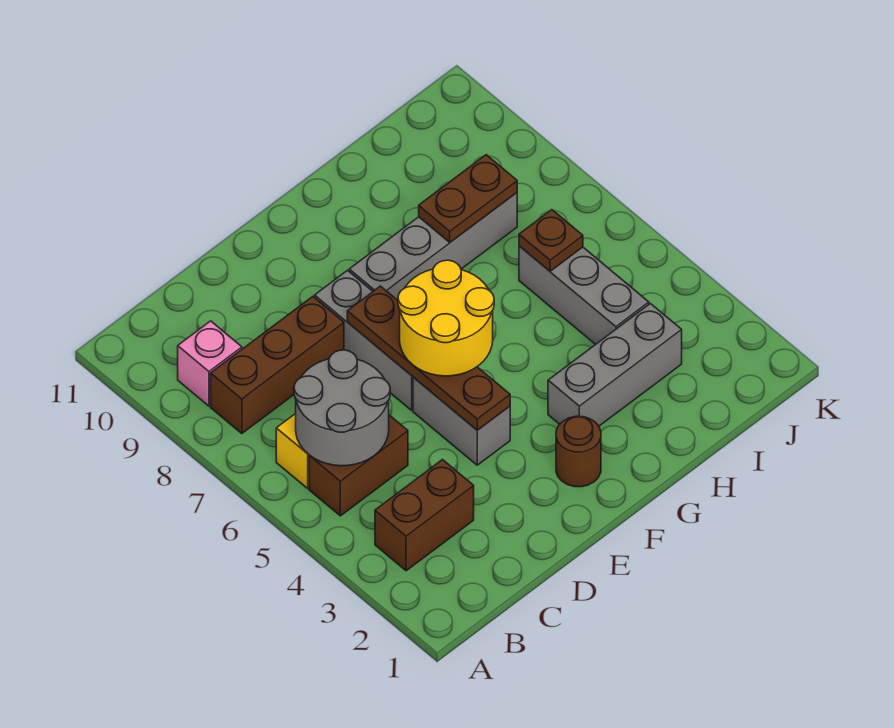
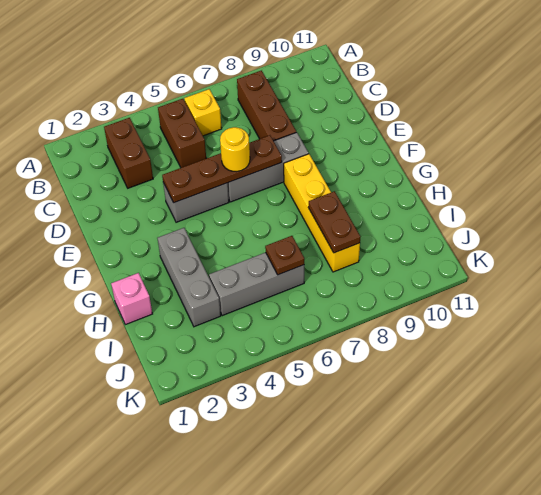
grey round brick B5:C6 level 2 -> none
pink brick B9 level 1 -> pink brick H1 level 1
yellow round brick E5:F6 level 3 -> yellow round brick E6 level 3
brown round brick F2 level 1 -> none
grey brick F8:I8 level 1 -> yellow brick F8:I8 level 1

